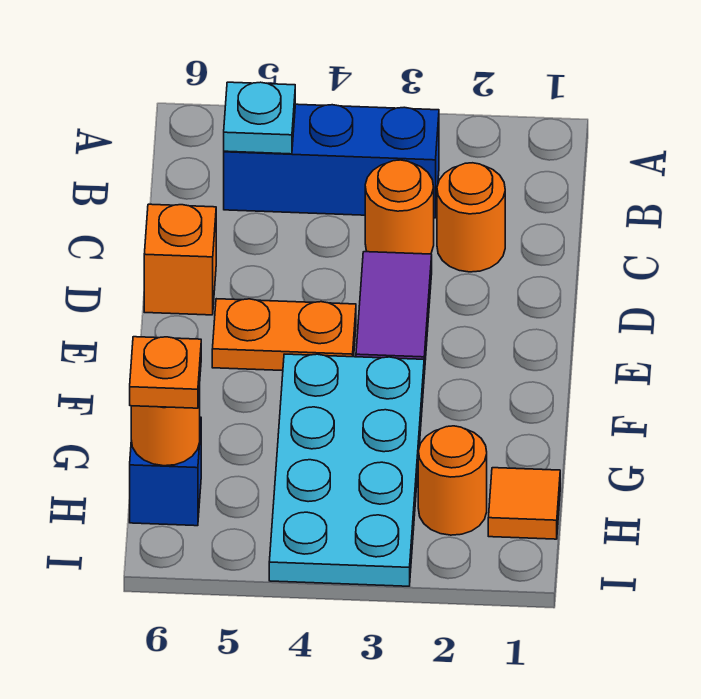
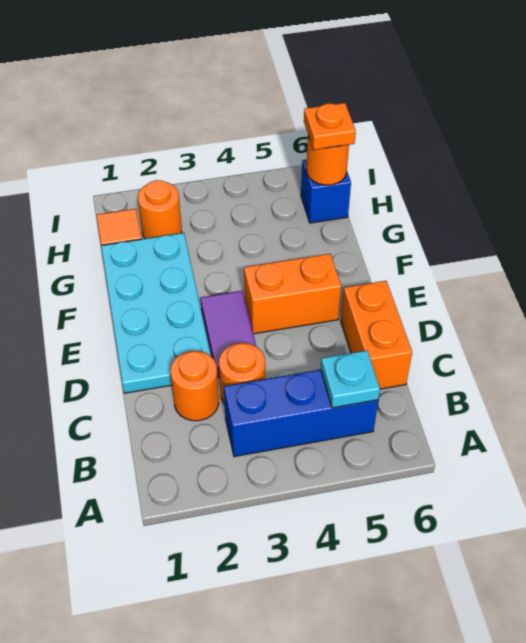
orange brick D6 level 1 -> orange brick C6:D6 level 1
orange plate E4:E5 level 1 -> orange brick E4:E5 level 1
cyan plate F3:I4 level 1 -> cyan plate D1:G2 level 1

